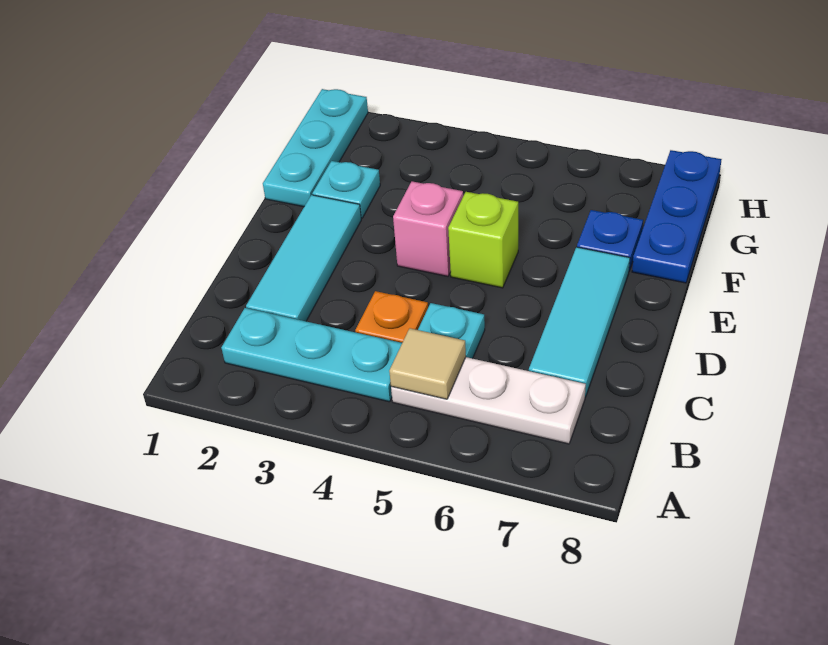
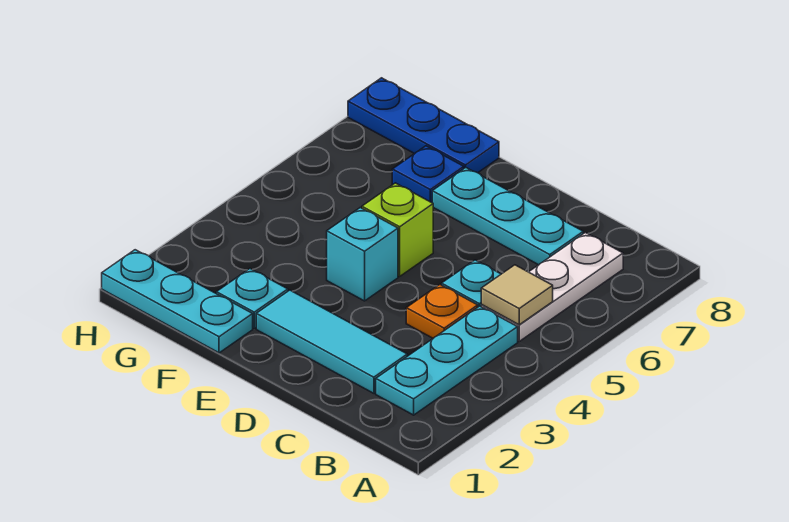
cyan tile C7:E7 level 1 -> cyan plate C7:E7 level 1
pink brick E4 level 1 -> cyan brick E4 level 1

